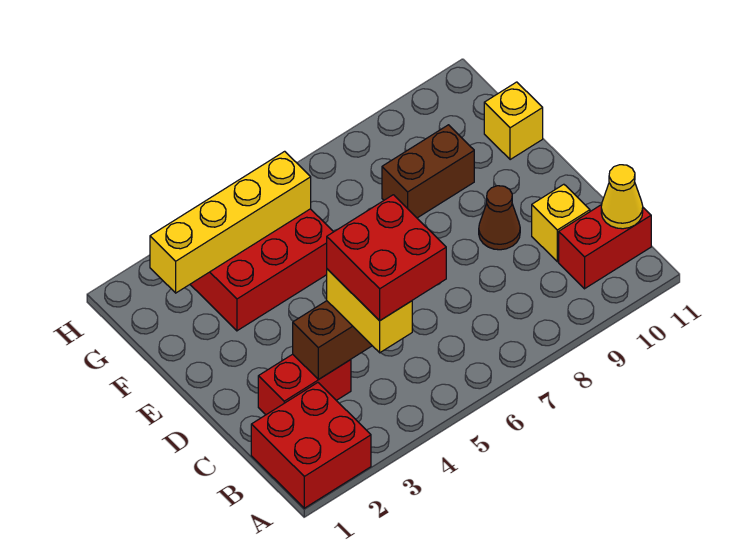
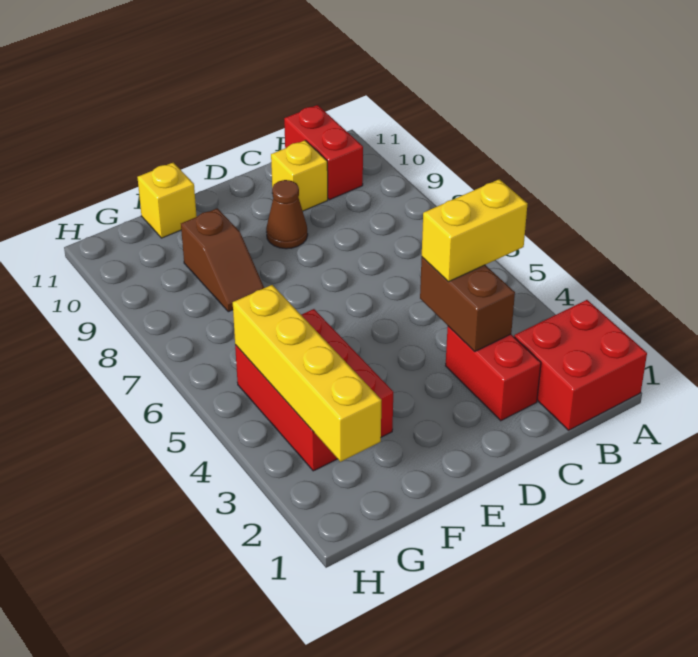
red brick B4:C5 level 4 -> none
yellow cone B11 level 2 -> none
brown brick F8:F9 level 1 -> brown slope F8:F9 level 1 top 9

